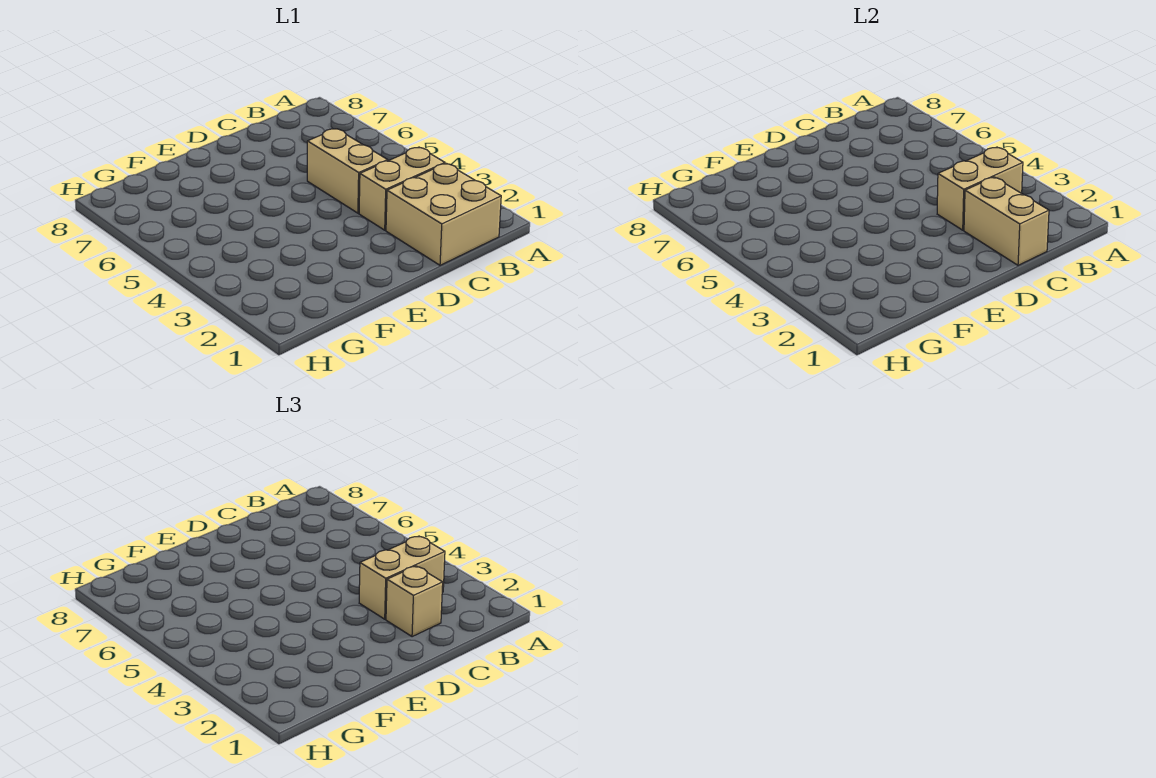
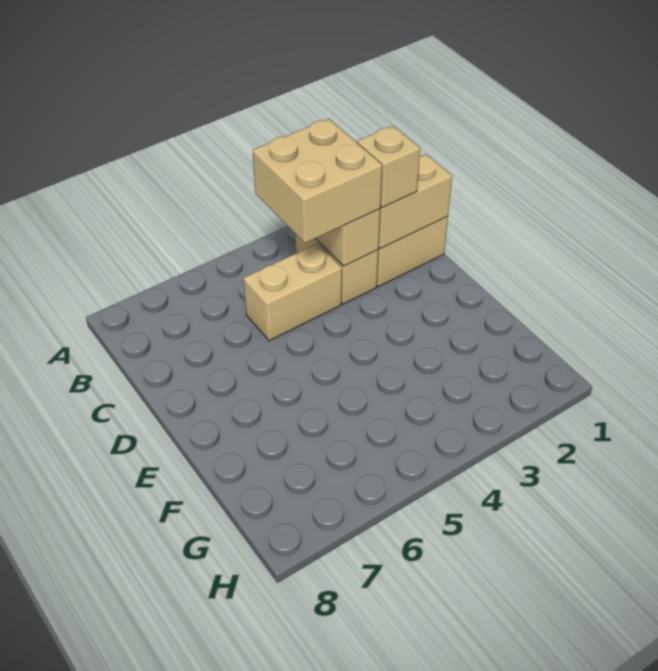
tan brick B3:C3 level 3 -> tan brick B3:C4 level 3

